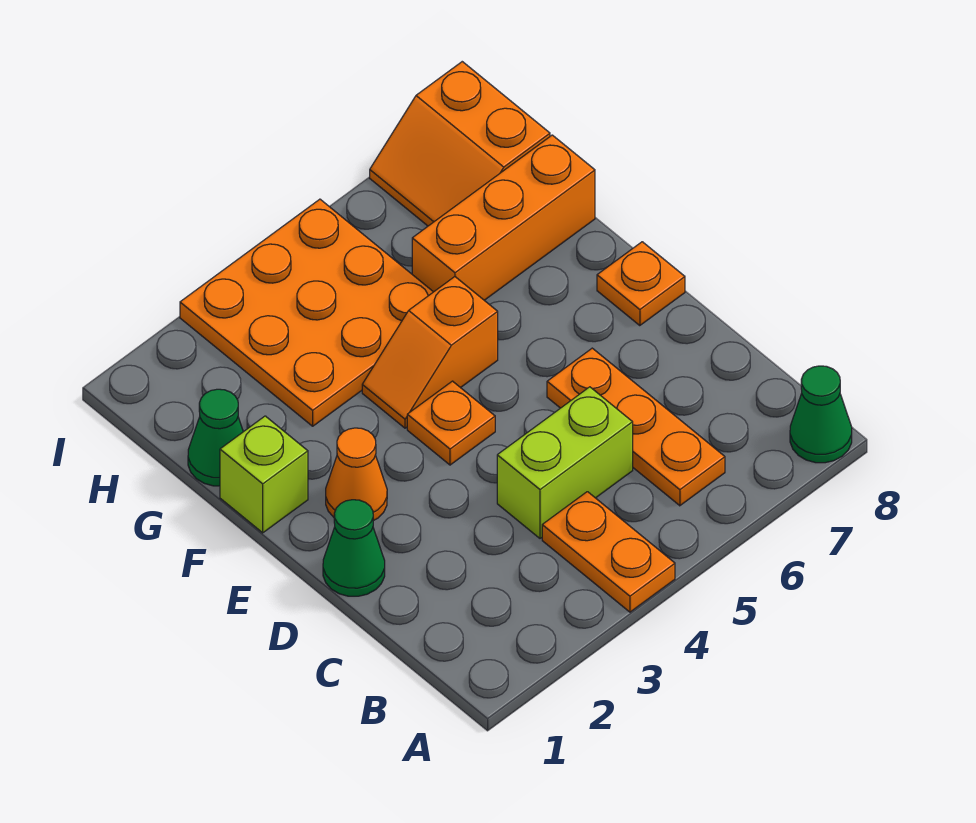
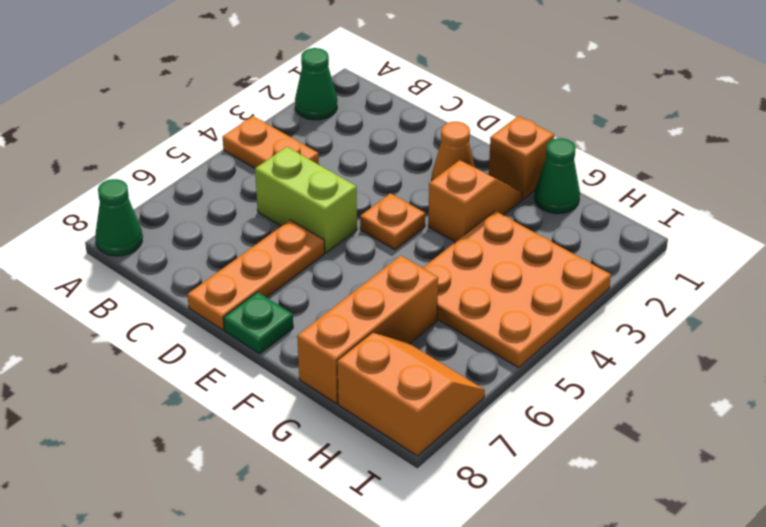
orange plate B6:D6 level 1 -> orange plate D6:D8 level 1
lime brick C4:C5 level 1 -> lime brick C5:D5 level 1
green cone D1 level 1 -> green cone A2 level 1
orange plate E8 level 1 -> green plate E8 level 1
lime brick F1 level 1 -> orange brick F1 level 1
orange slope F4:F5 level 1 top 5 -> orange slope F2:F3 level 1 top 3

